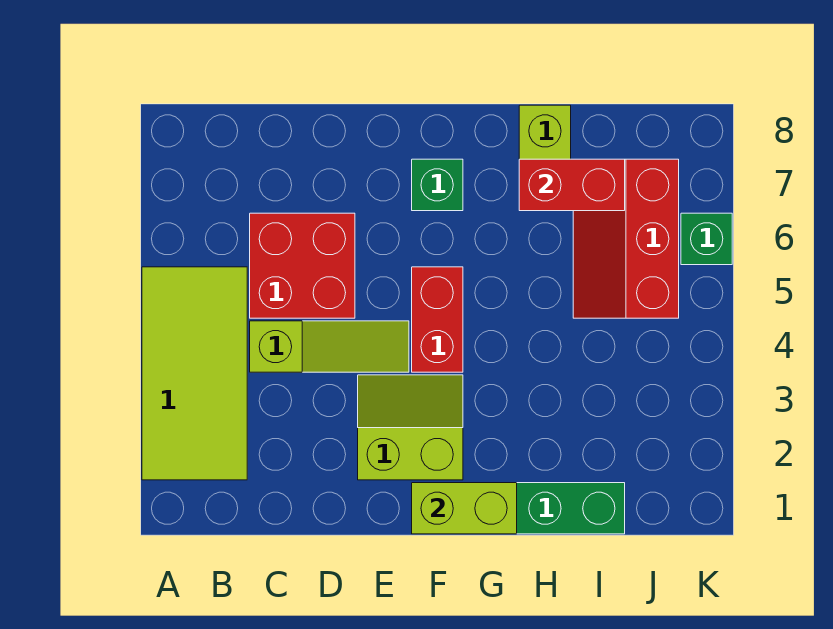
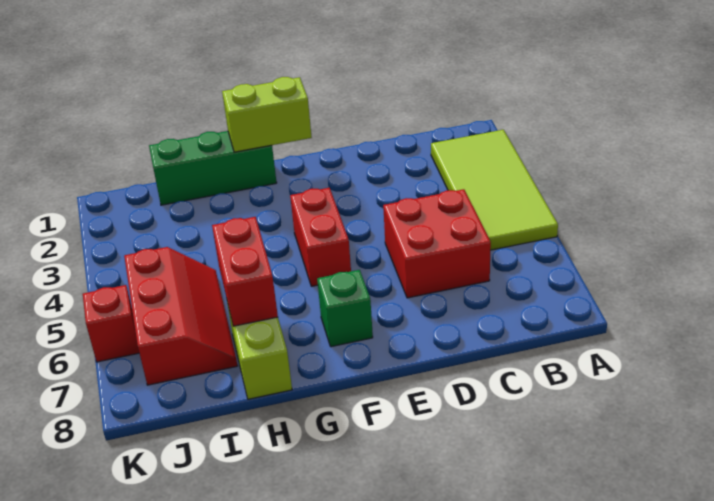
lime slope C4:E4 level 1 top C -> none
lime slope E2:F3 level 1 top 2 -> none
red brick H7:I7 level 2 -> red brick H6:H7 level 2
green brick K6 level 1 -> red brick K6 level 1

